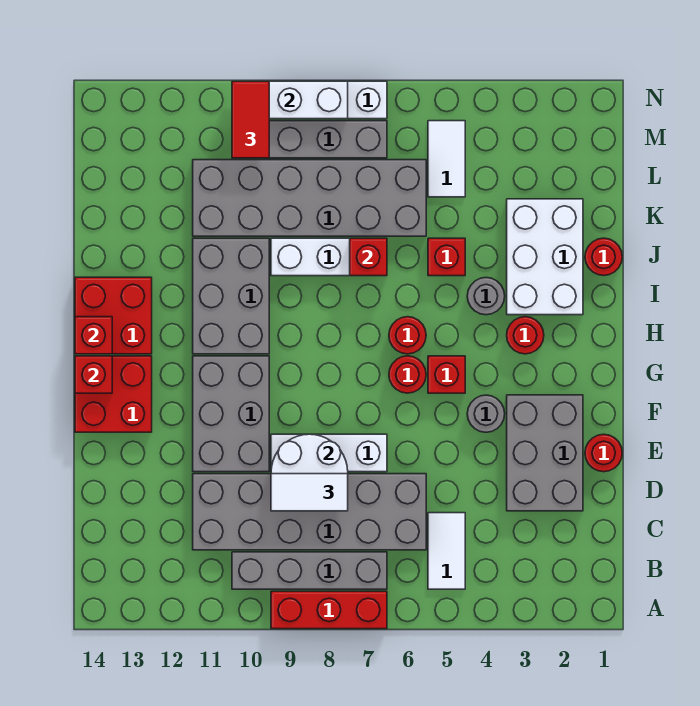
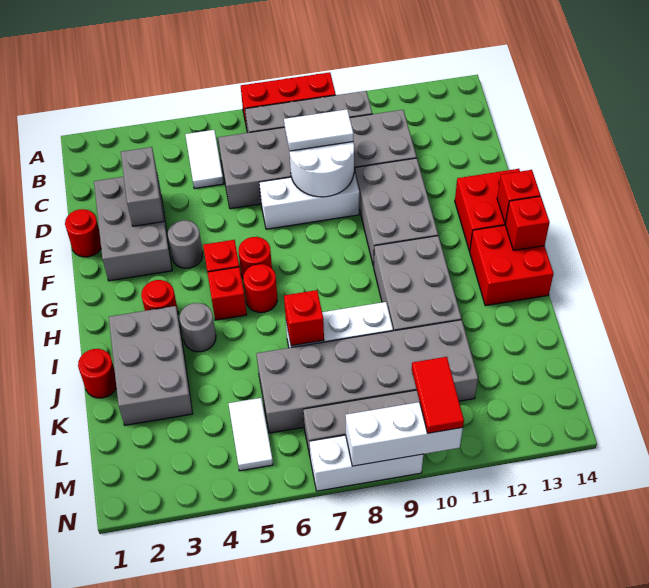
none -> grey brick D3:E3 level 2
white brick I2:K3 level 1 -> grey brick I2:K3 level 1
red brick J5 level 1 -> red brick H5 level 1

